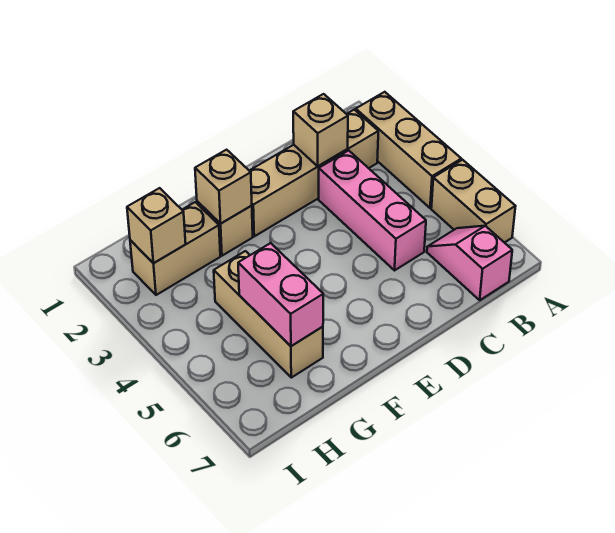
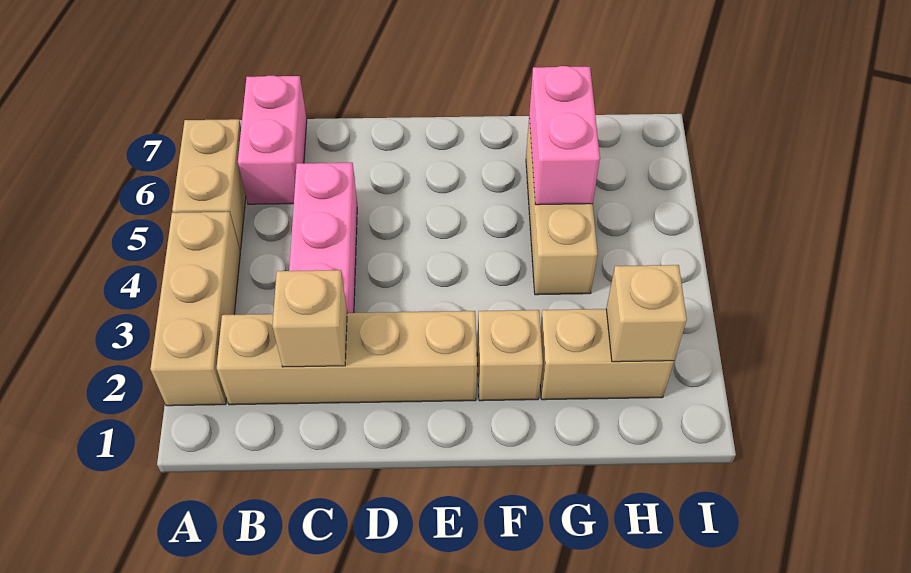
pink slope B6:B7 level 1 top 7 -> pink brick B6:B7 level 1
tan brick F2 level 2 -> none

